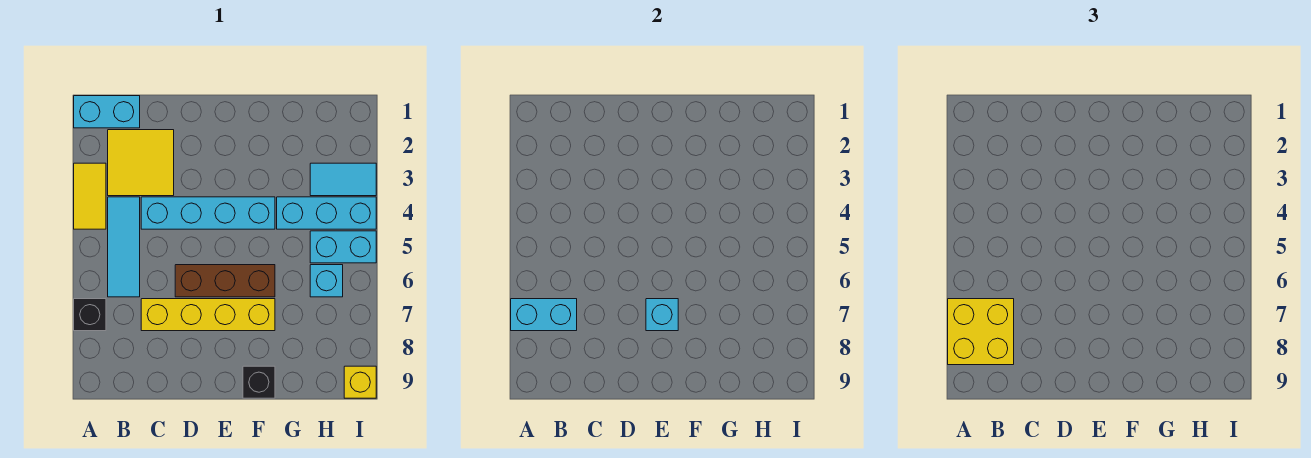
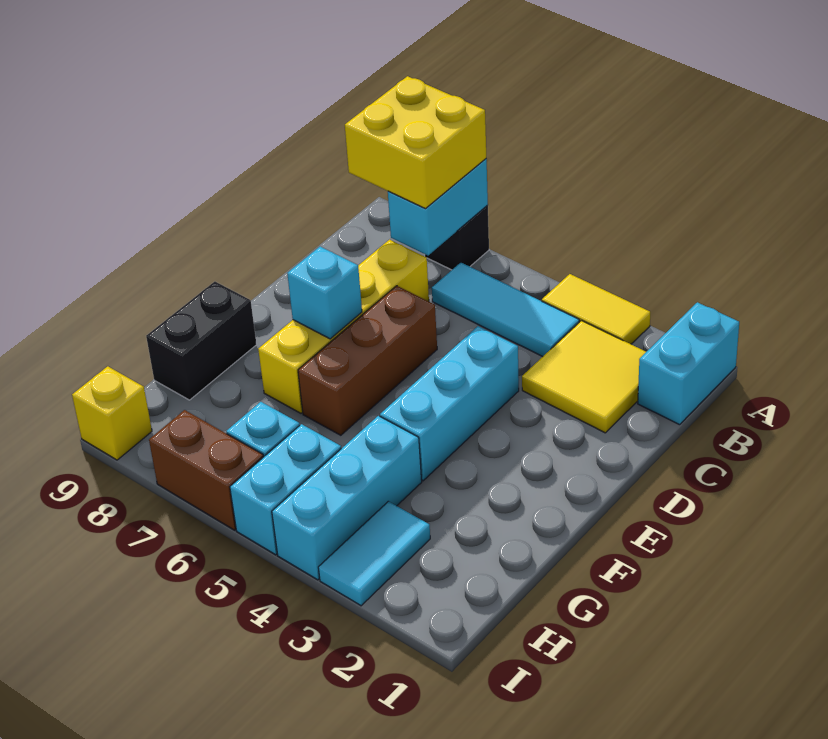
cyan brick C4:F4 level 1 -> cyan brick D4:F4 level 1
black brick F9 level 1 -> black brick F9:G9 level 1
none -> brown brick I6:I7 level 1

